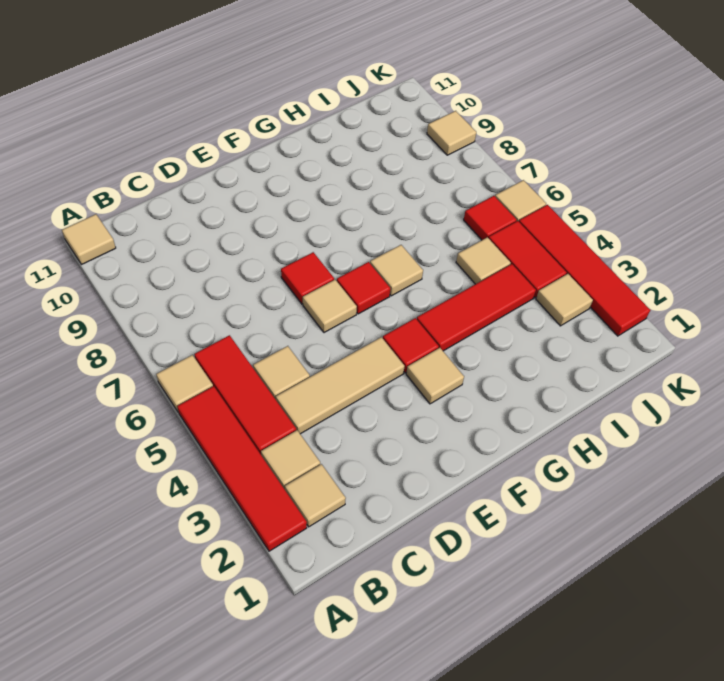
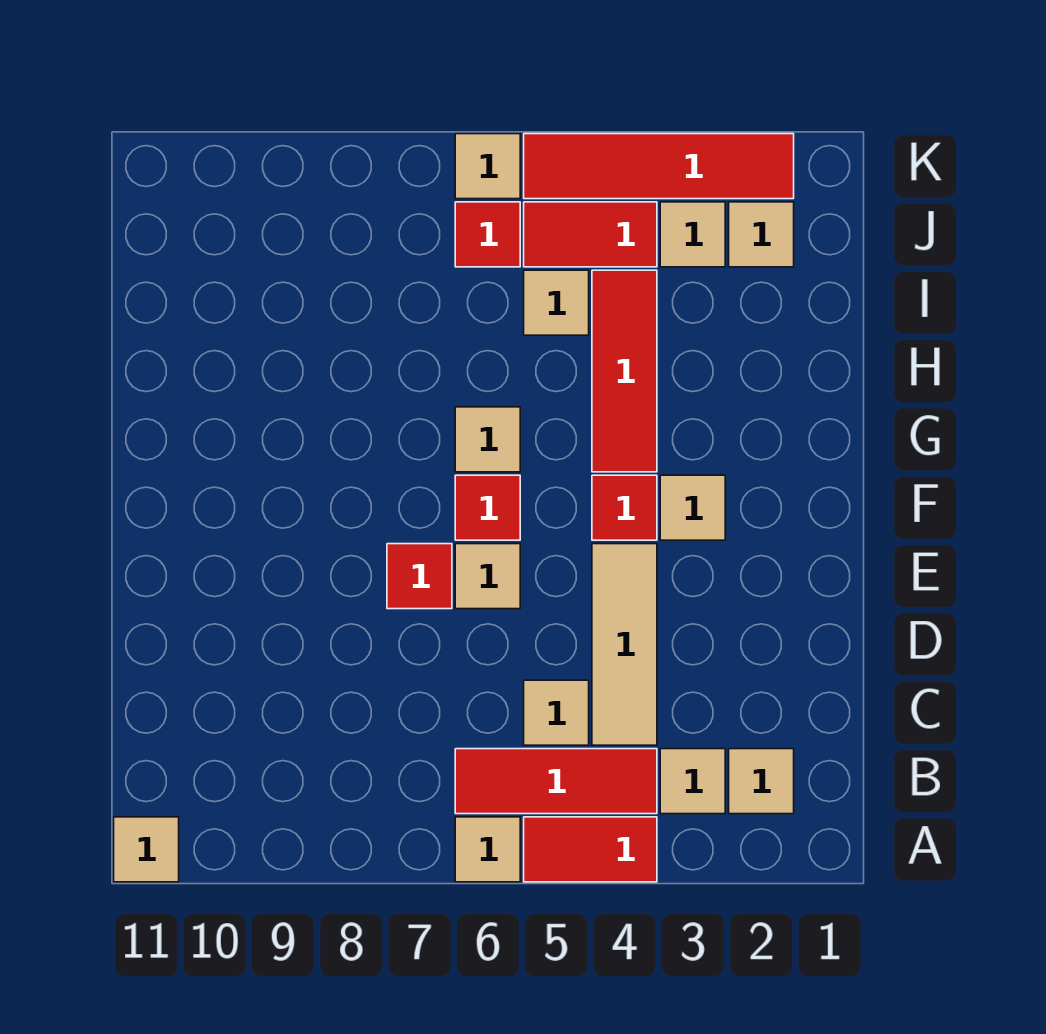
red tile A2:A5 level 1 -> red tile A4:A5 level 1
tan tile K9 level 1 -> tan tile J2 level 1

